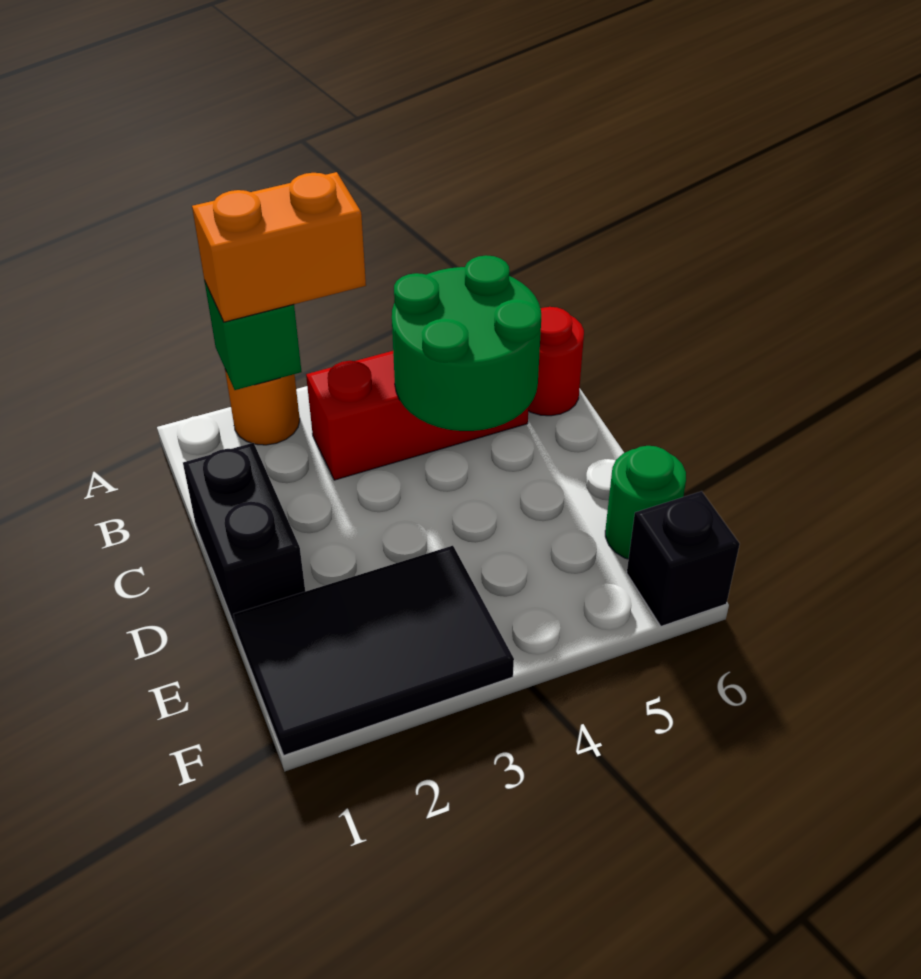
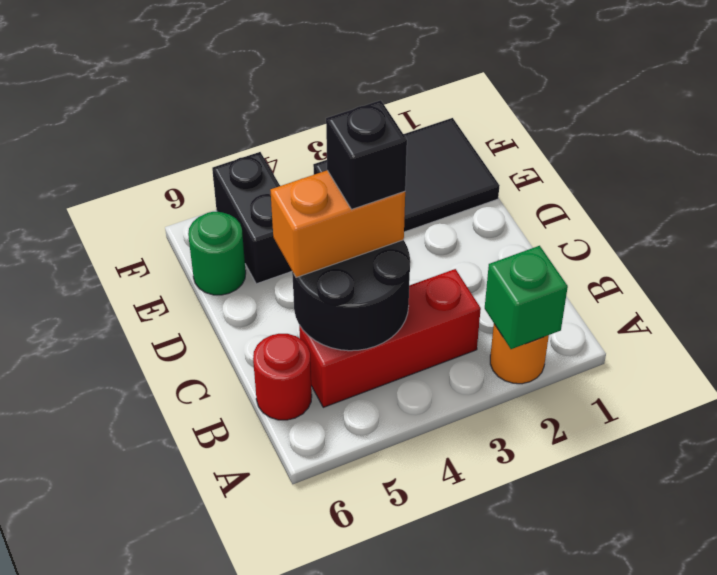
orange brick A2:A3 level 3 -> orange brick C4:C5 level 3
green round brick B4:C5 level 2 -> black round brick B4:C5 level 2
black brick C1:D1 level 1 -> black brick E5:F5 level 1
black brick F6 level 1 -> black brick C4 level 4

